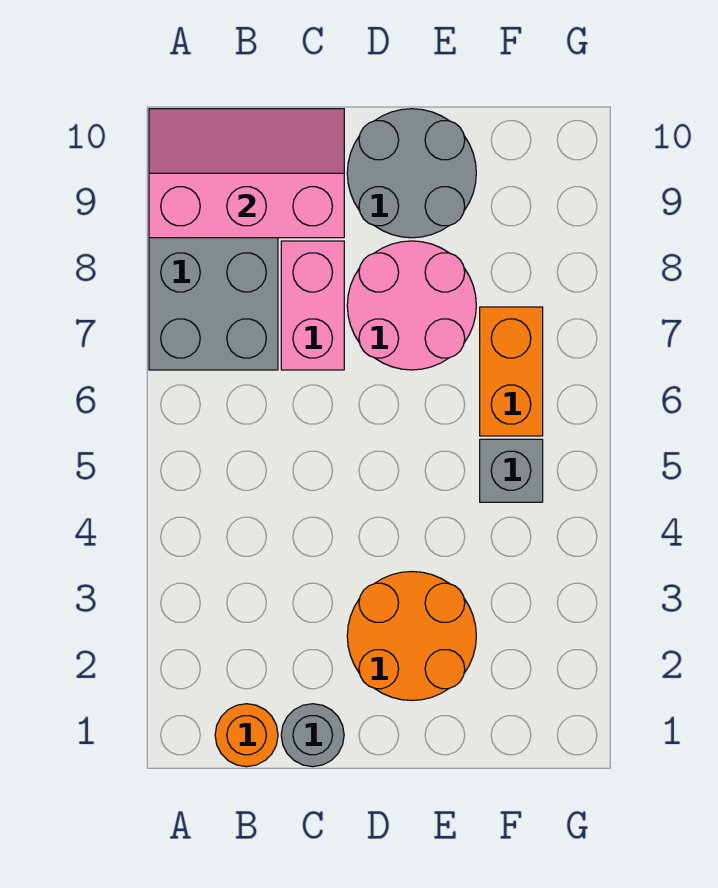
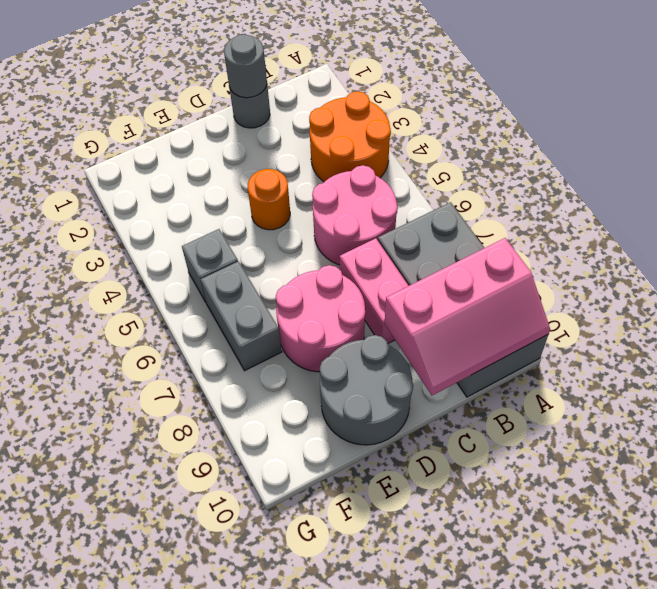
orange round brick B1 level 1 -> orange round brick D4 level 1
none -> pink round brick B5:C6 level 1
none -> grey round brick C1 level 2
orange round brick D2:E3 level 1 -> orange round brick A3:B4 level 1
orange brick F6:F7 level 1 -> grey brick F6:F7 level 1

